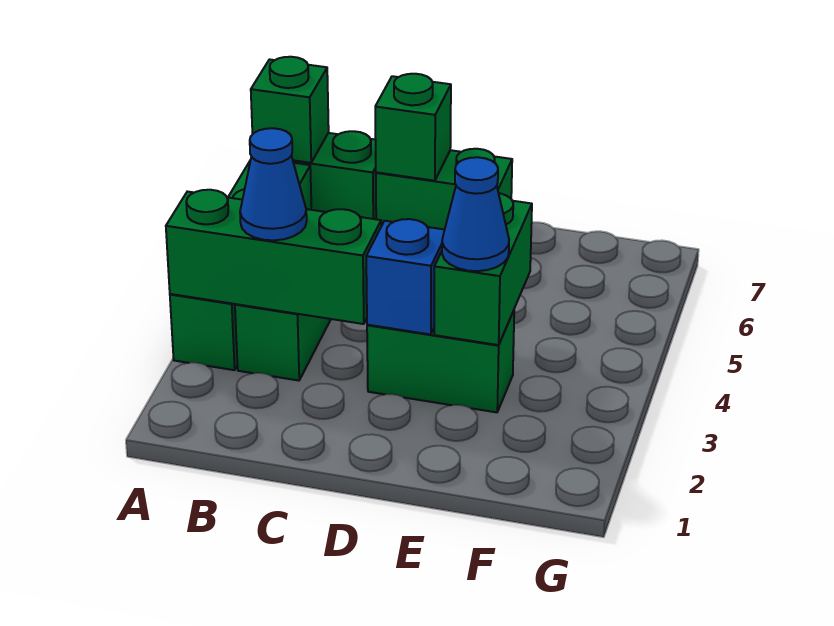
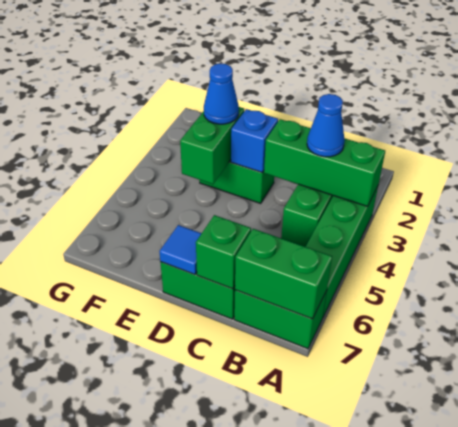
green brick A7 level 2 -> green brick A7:B7 level 2
none -> blue tile D7 level 2

